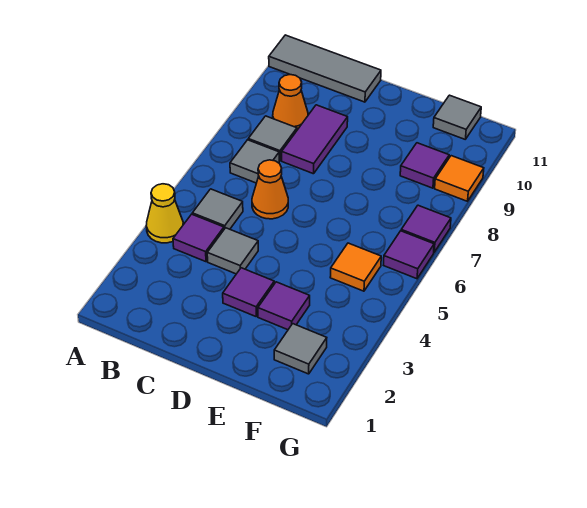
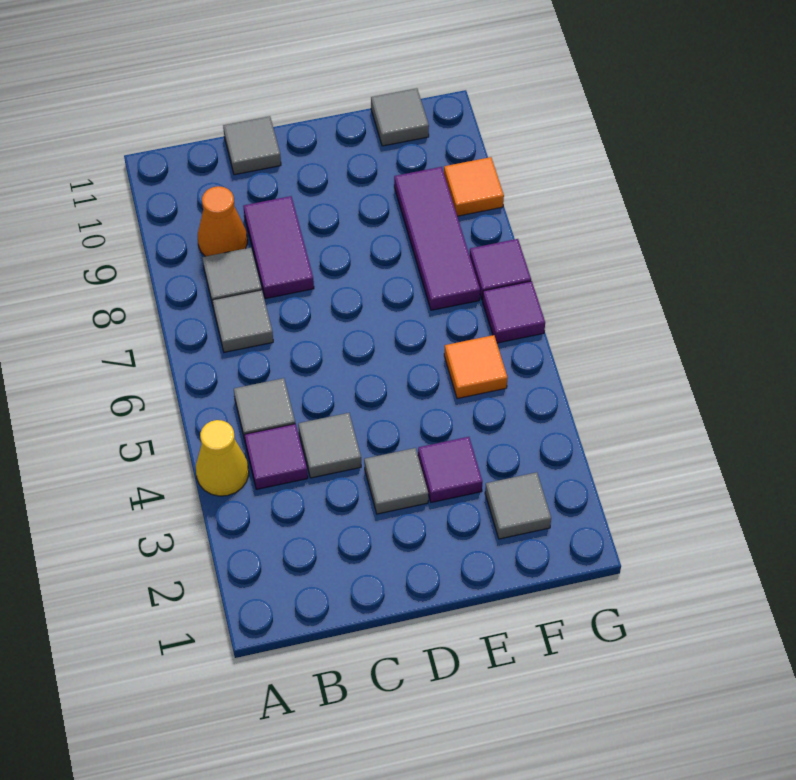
grey tile A11:C11 level 1 -> grey tile C11 level 1
orange cone C6 level 1 -> none
purple tile D3 level 1 -> grey tile D3 level 1
purple tile F9 level 1 -> purple tile F7:F9 level 1

